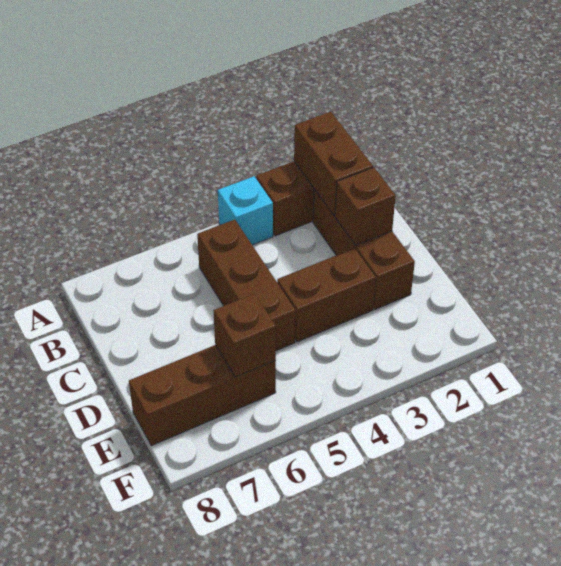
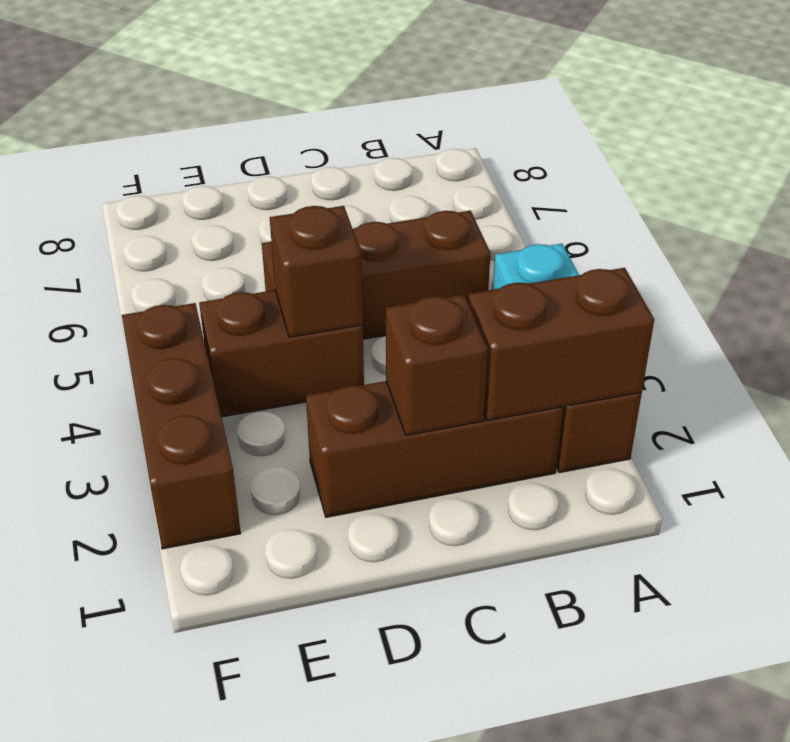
brown brick D3:D4 level 1 -> brown brick D4:E4 level 1
brown brick E6:E8 level 1 -> brown brick F2:F4 level 1
brown brick E6 level 2 -> brown brick D4 level 2

